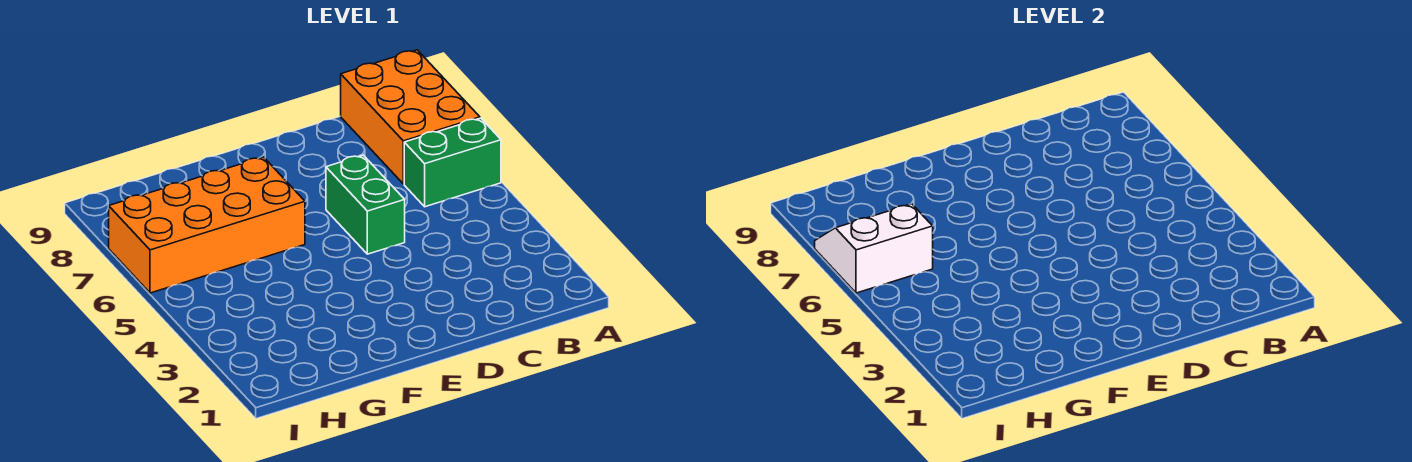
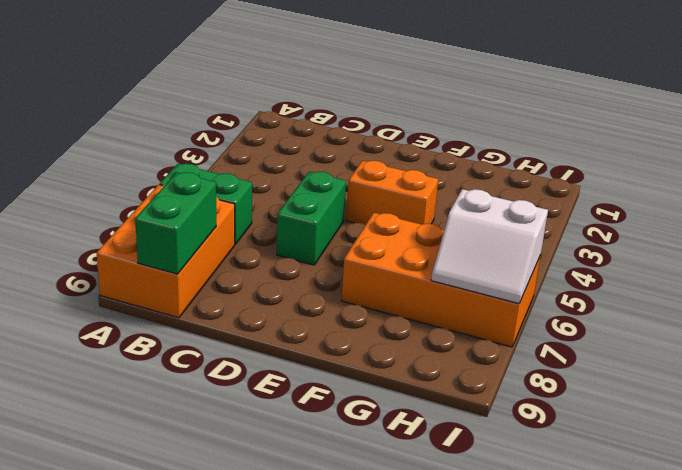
none -> green brick B8:B9 level 2
none -> orange brick E4:F4 level 1

